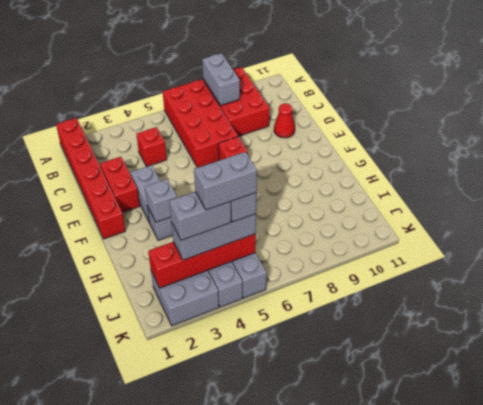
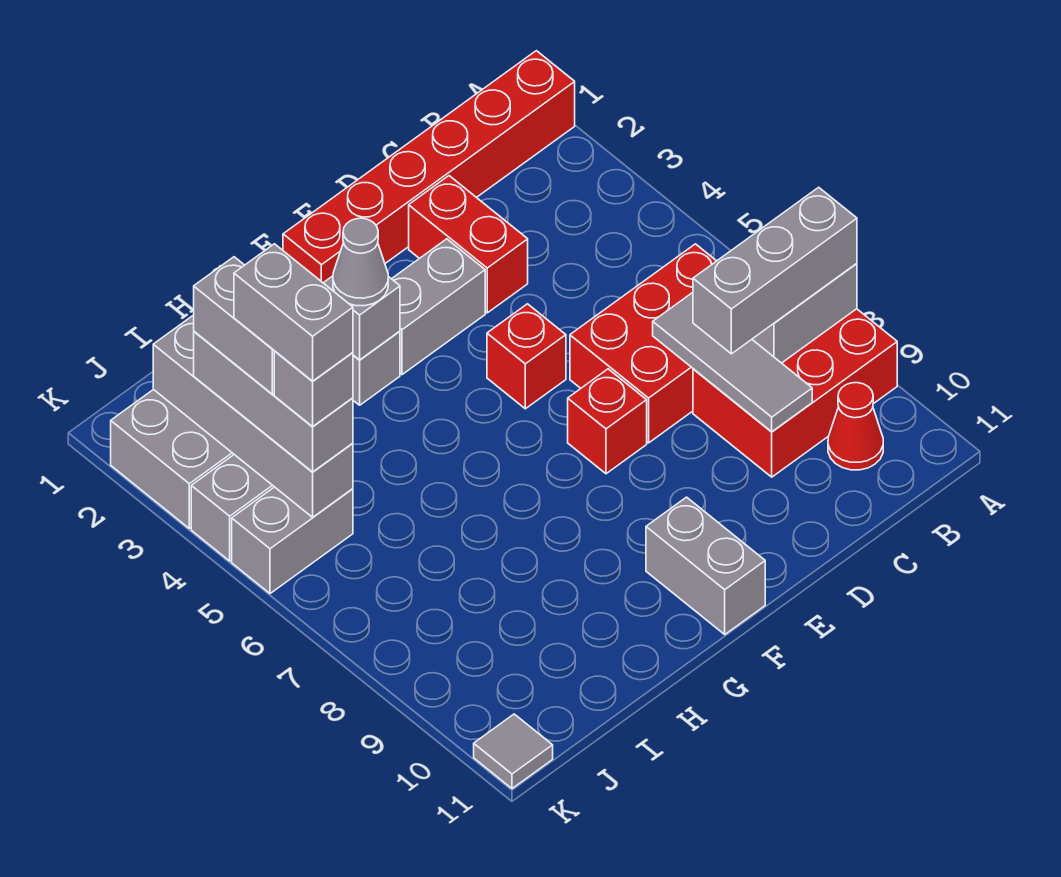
red brick A6:D7 level 1 -> red brick B6:D7 level 1
none -> grey brick A8:C8 level 3
red brick C4 level 1 -> red brick E5 level 1
none -> grey tile C7:C9 level 2
red brick D2:E2 level 1 -> red brick D2:D3 level 1
red cone D10 level 1 -> red cone B10 level 1
none -> grey brick F10:F11 level 1
none -> grey cone G3 level 3
red brick J2:J5 level 2 -> grey brick J2:J5 level 2
none -> grey tile K11 level 1

